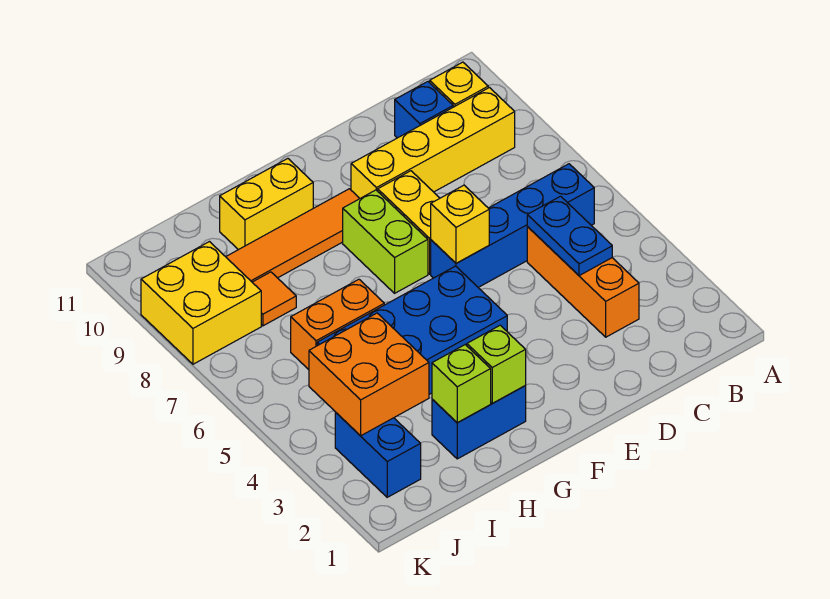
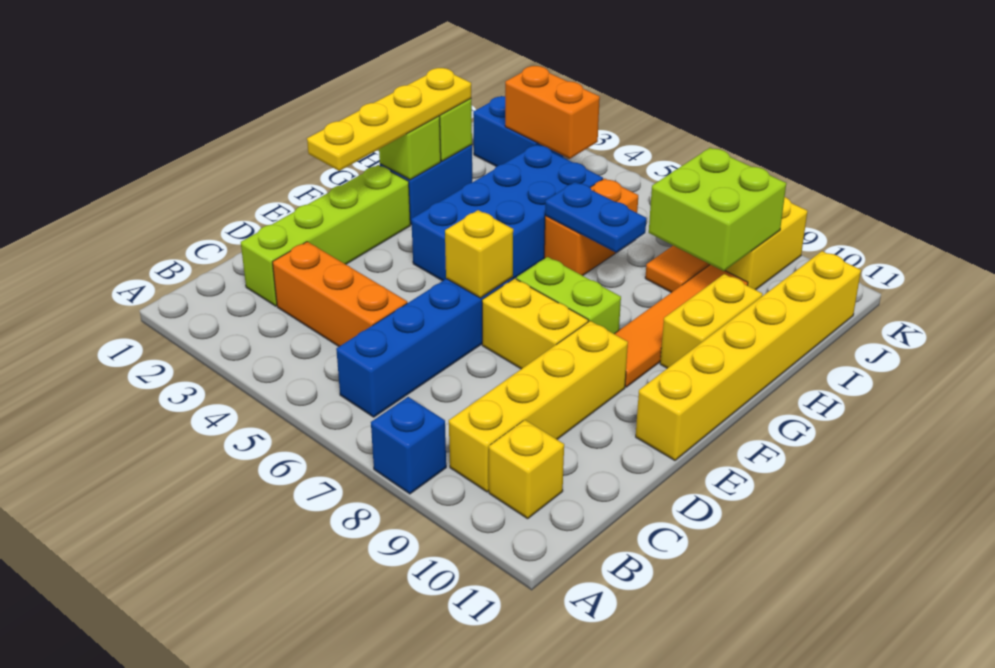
none -> lime brick C2:F2 level 1
blue plate C4:C5 level 2 -> blue plate H6:H7 level 2
blue brick C10 level 1 -> blue brick A8 level 1
none -> yellow plate E2:H2 level 3
none -> yellow brick E11:J11 level 1
orange brick I3:J4 level 2 -> orange brick J3:J4 level 2
none -> lime brick I8:J9 level 2

